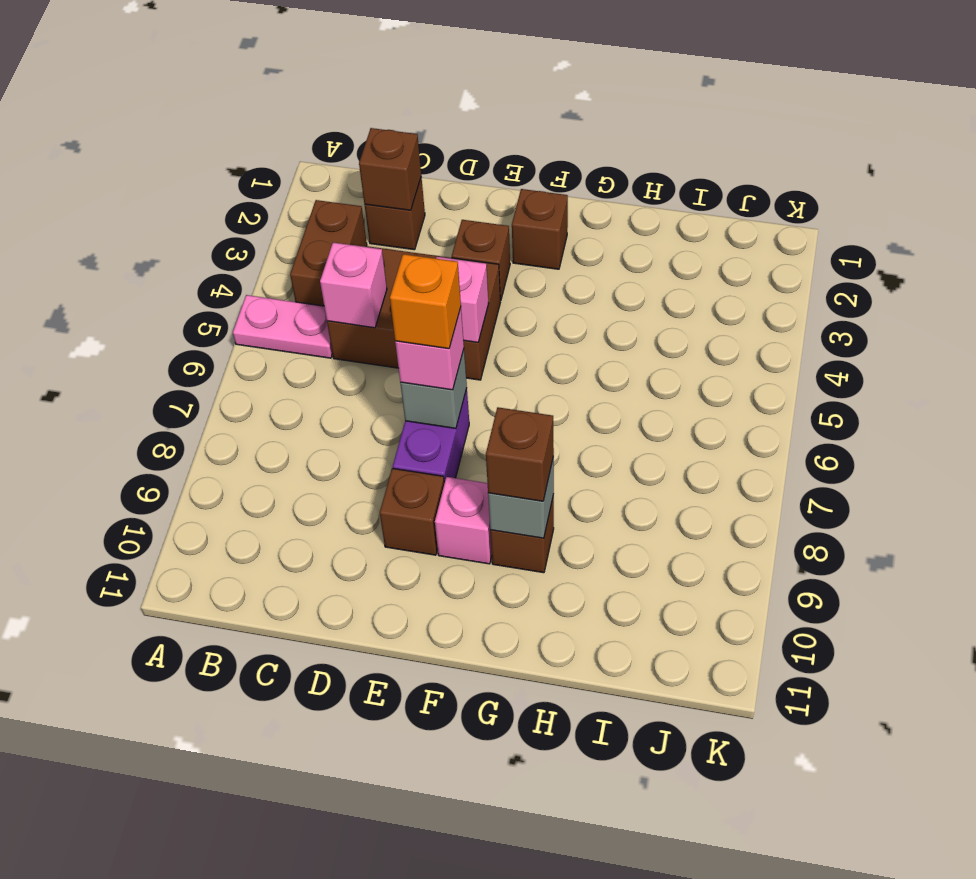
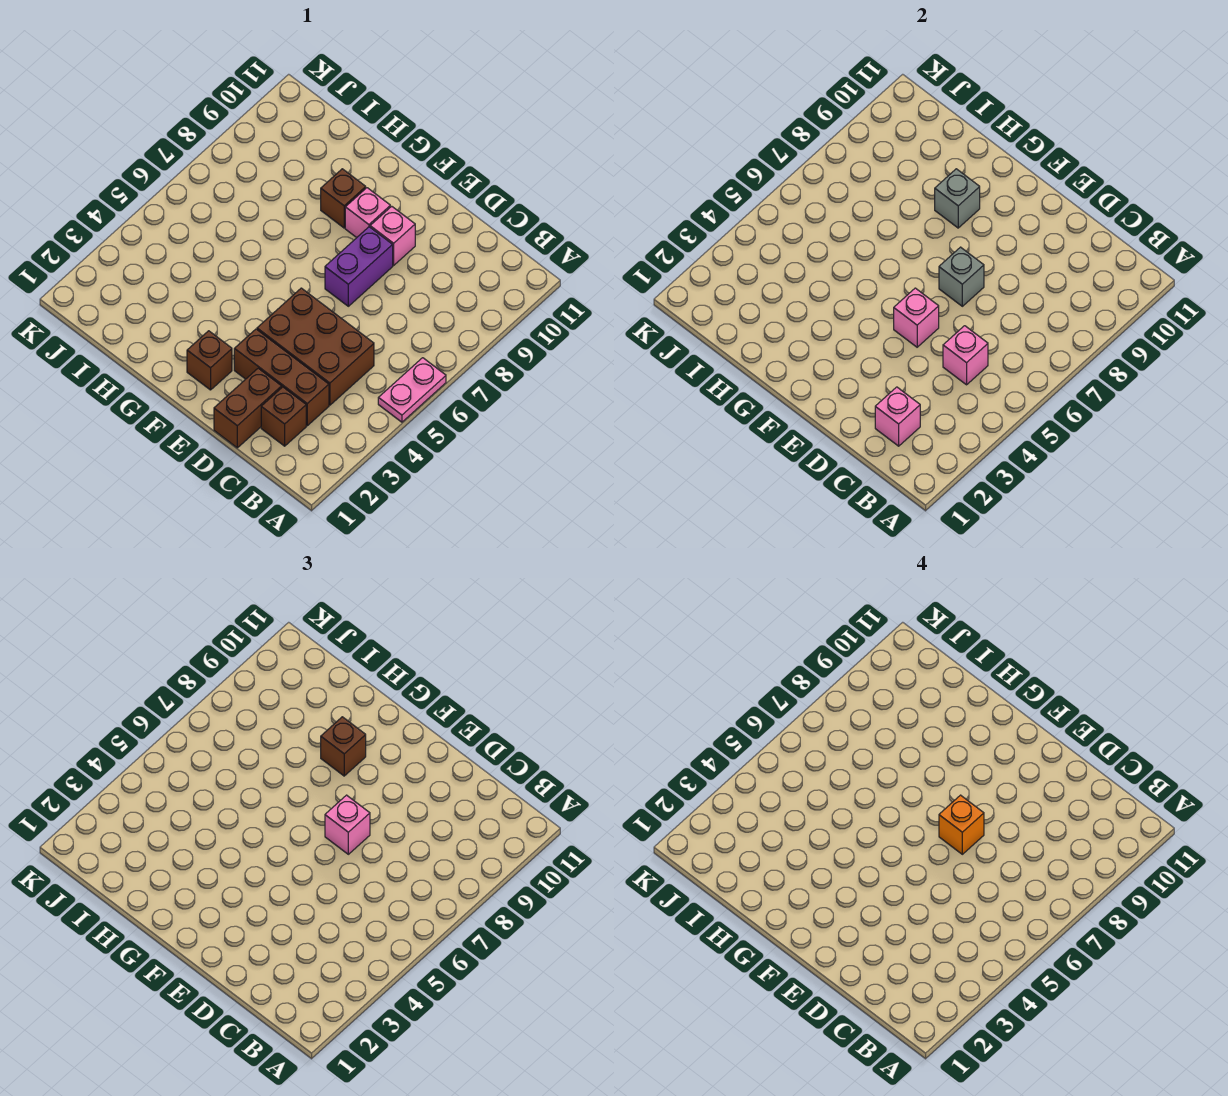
pink plate A5:B5 level 1 -> pink plate A5:A6 level 1
brown brick B3:B4 level 1 -> brown brick D1:D2 level 1
brown brick C2 level 2 -> pink brick C2 level 2
brown brick E3 level 1 -> brown brick C3:E3 level 1
brown brick E9 level 1 -> pink brick E9 level 1

